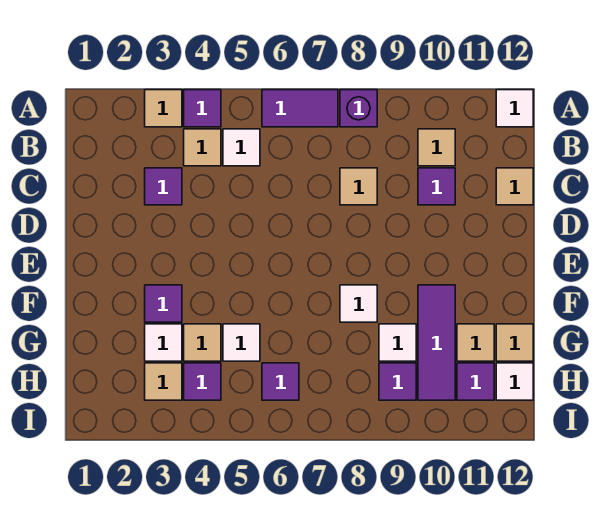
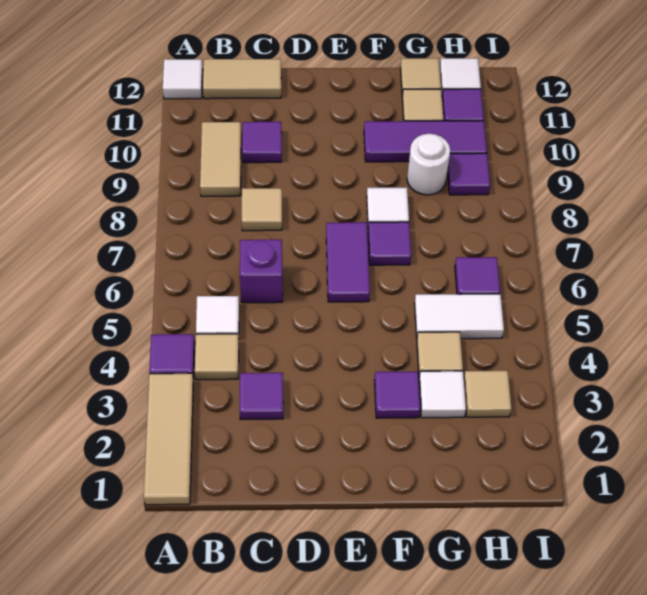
tan tile A3 level 1 -> tan tile A1:A3 level 1
purple tile A6:A7 level 1 -> purple tile E6:E7 level 1
purple brick A8 level 1 -> purple brick C6 level 1
tan tile B10 level 1 -> tan tile B9:B10 level 1
tan tile C12 level 1 -> tan tile B12:C12 level 1
white tile G5 level 1 -> white tile G5:H5 level 1
white tile G9 level 1 -> white round brick G9 level 1
purple tile H4 level 1 -> purple tile F7 level 1

